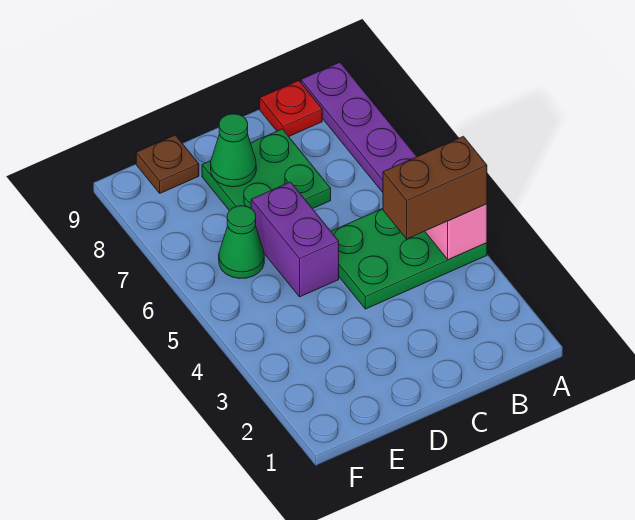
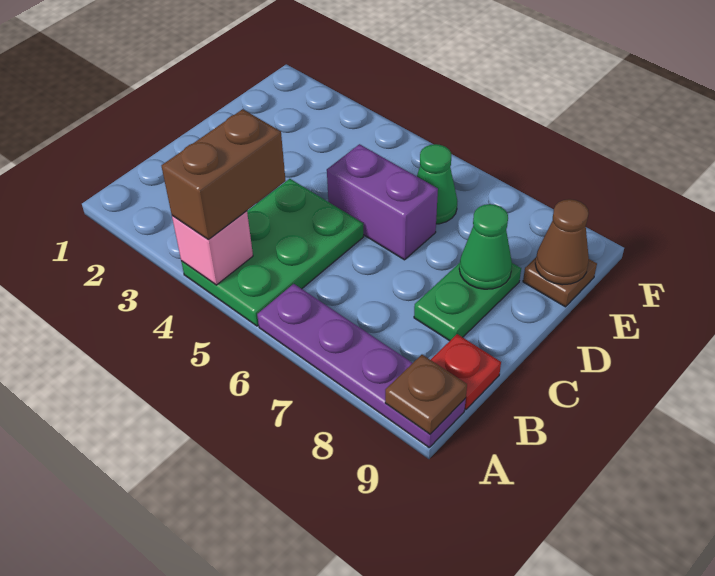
none -> brown plate A9 level 2
green plate C7:D8 level 1 -> green plate C8:D8 level 1
none -> brown cone E9 level 2

